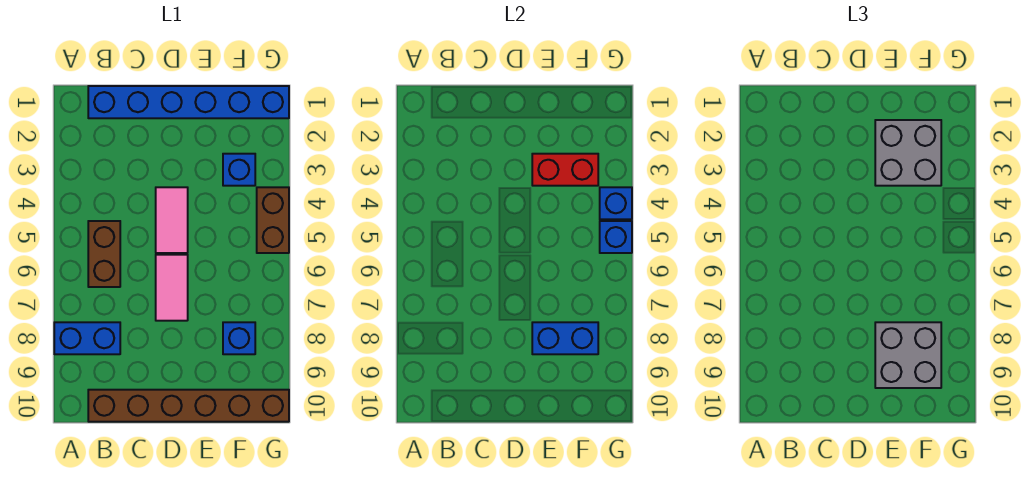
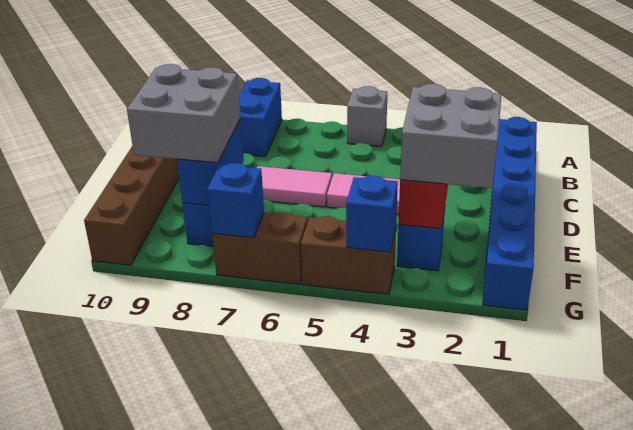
none -> grey brick A5 level 1
brown brick B5:B6 level 1 -> brown brick G6:G7 level 1
blue brick G5 level 2 -> blue brick G7 level 2

